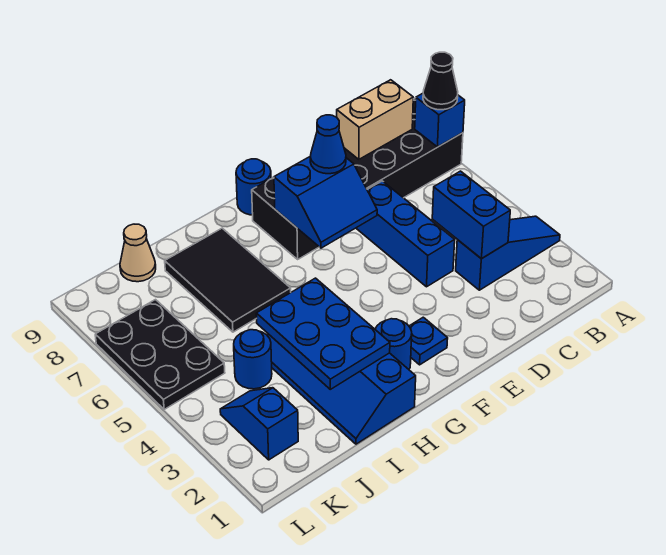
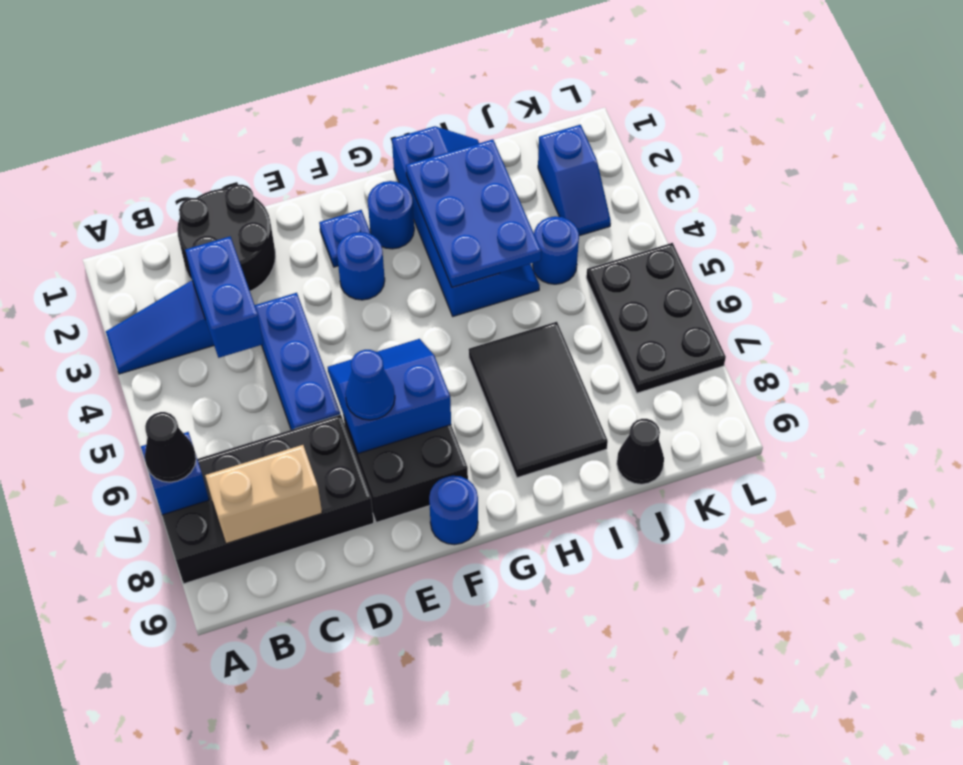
none -> black round brick C1:D2 level 1
none -> blue round brick F3 level 1
tan cone J9 level 1 -> black cone J9 level 1

